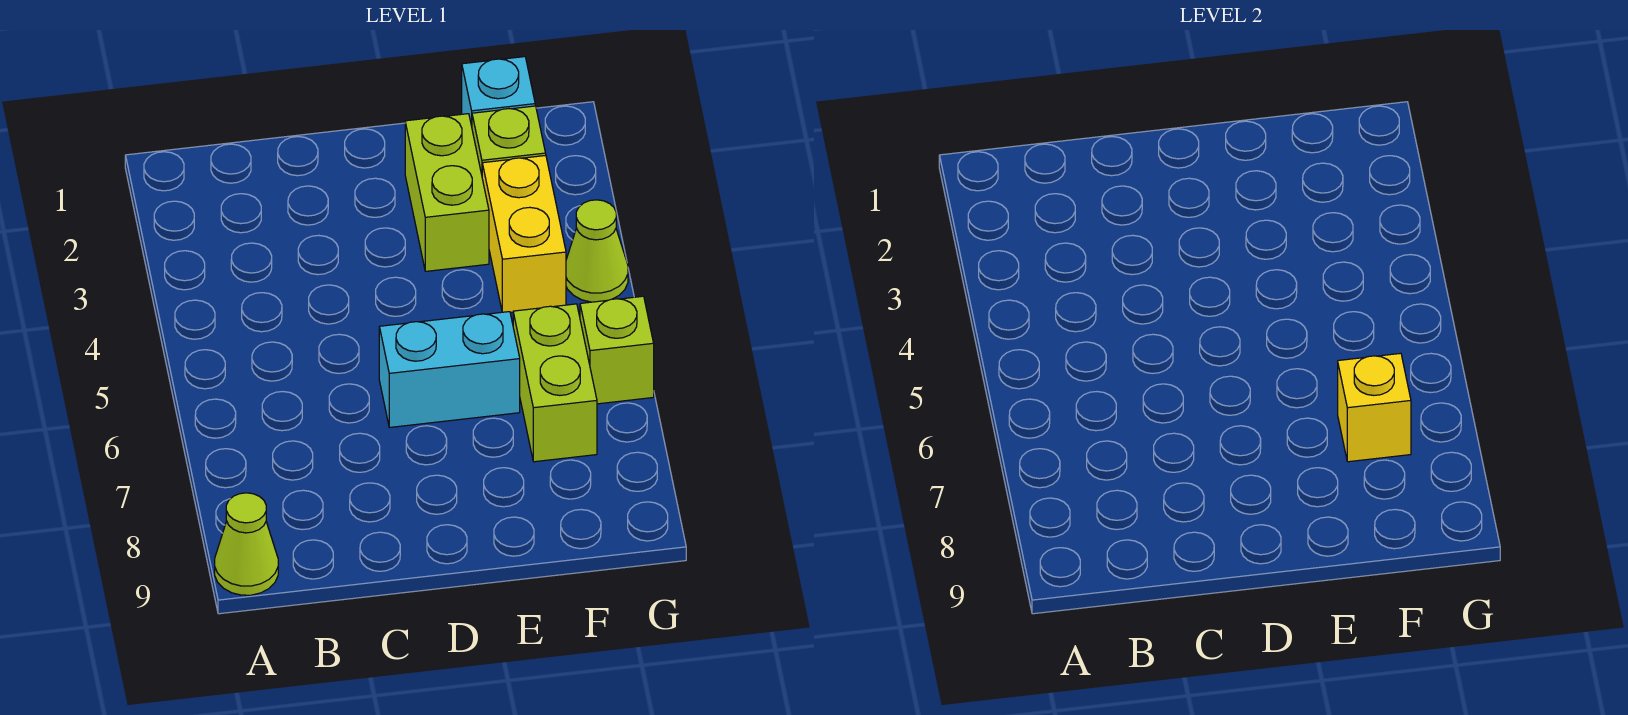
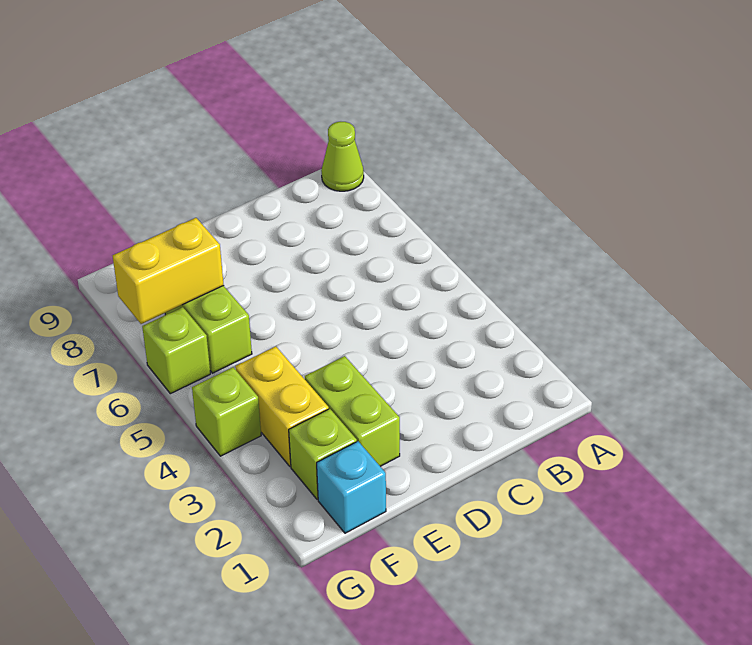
cyan brick D6:E6 level 1 -> none
yellow brick F7 level 2 -> yellow brick F7:G7 level 2
lime cone G4 level 1 -> lime brick G4 level 1

